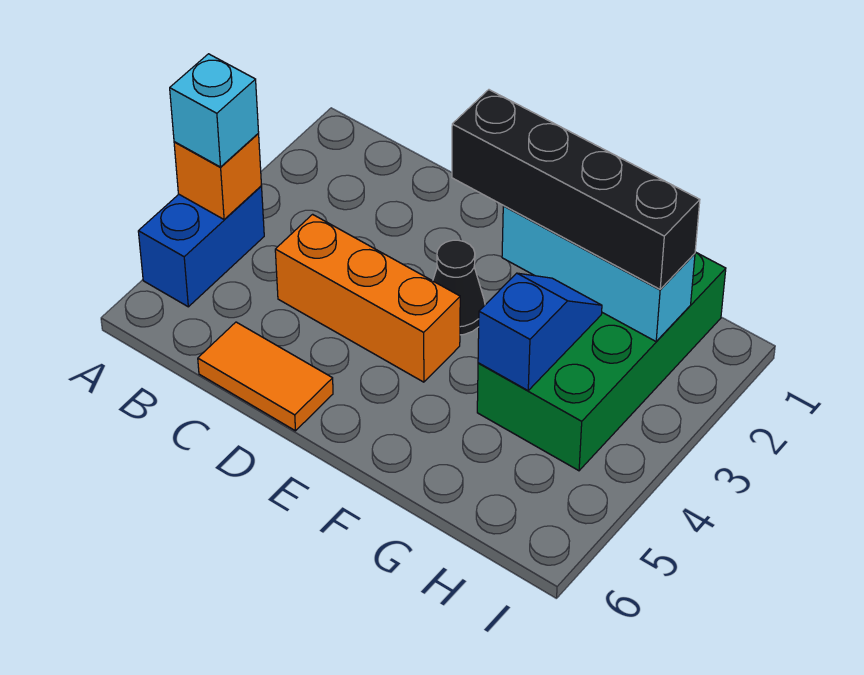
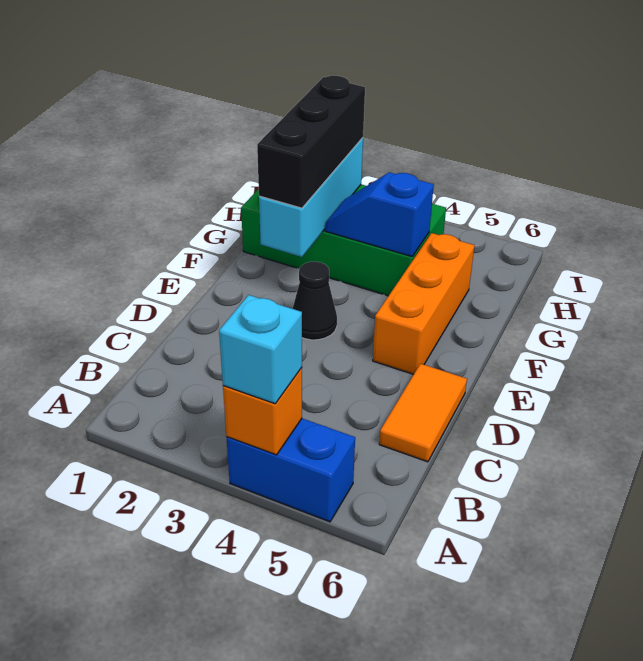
orange brick C4:E4 level 1 -> orange brick E5:G5 level 1
black brick E2:H2 level 3 -> black brick F2:H2 level 3

